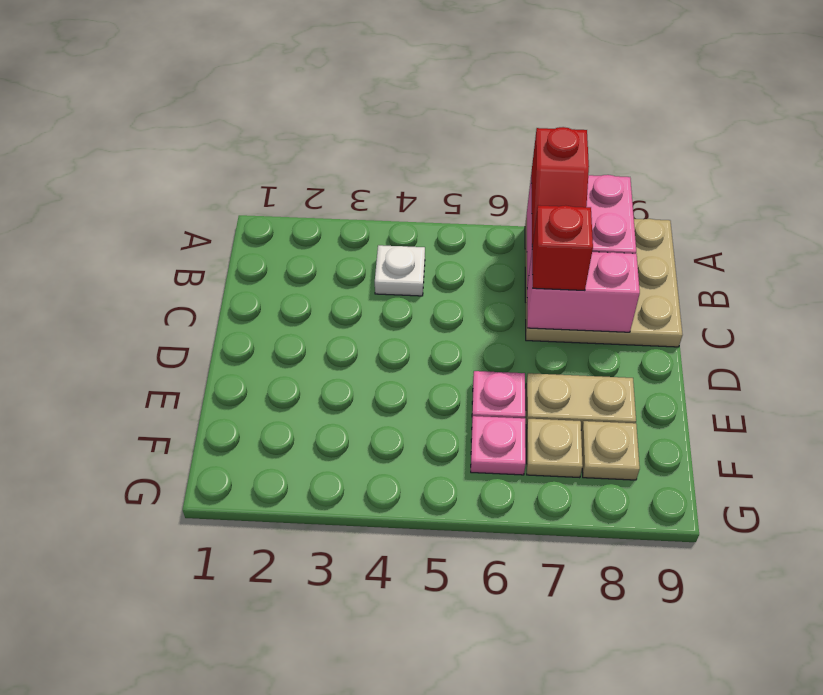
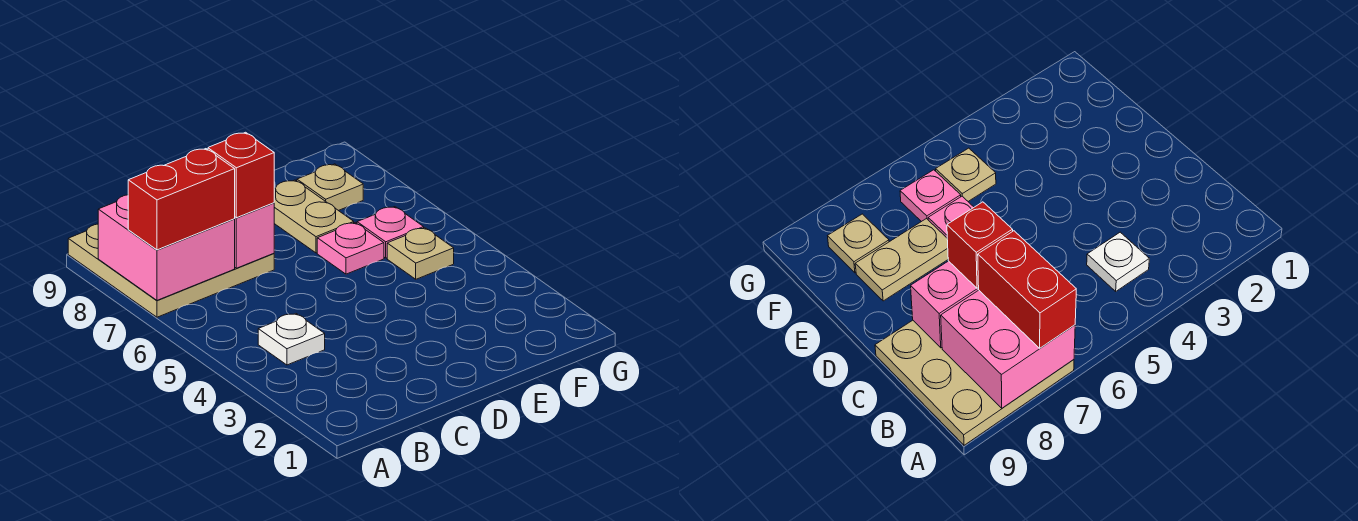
red slope A7:B7 level 3 top A -> red brick A7:B7 level 3
tan plate F7 level 1 -> tan plate F5 level 1

